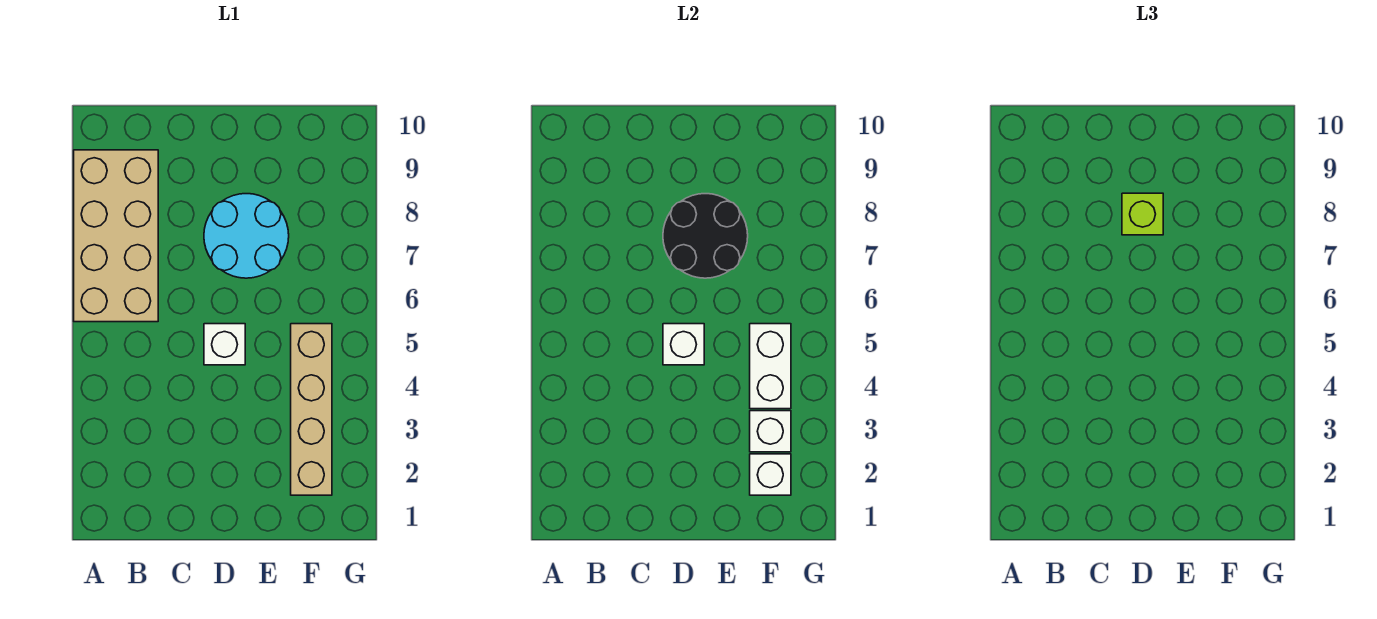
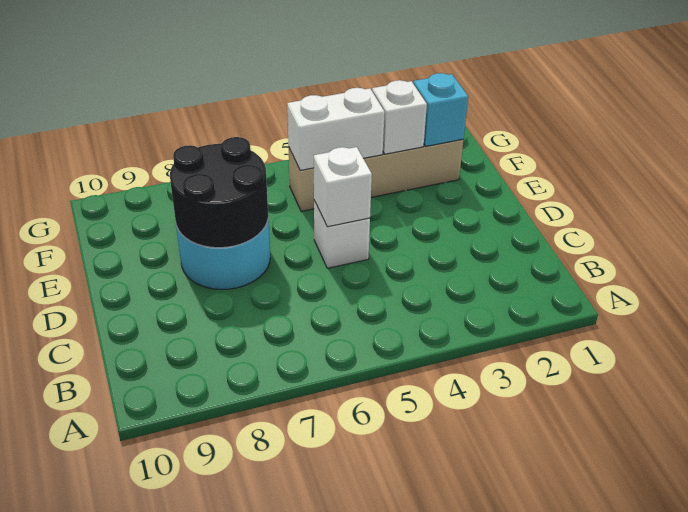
tan brick A6:B9 level 1 -> none
lime brick D8 level 3 -> none
white brick F2 level 2 -> cyan brick F2 level 2

